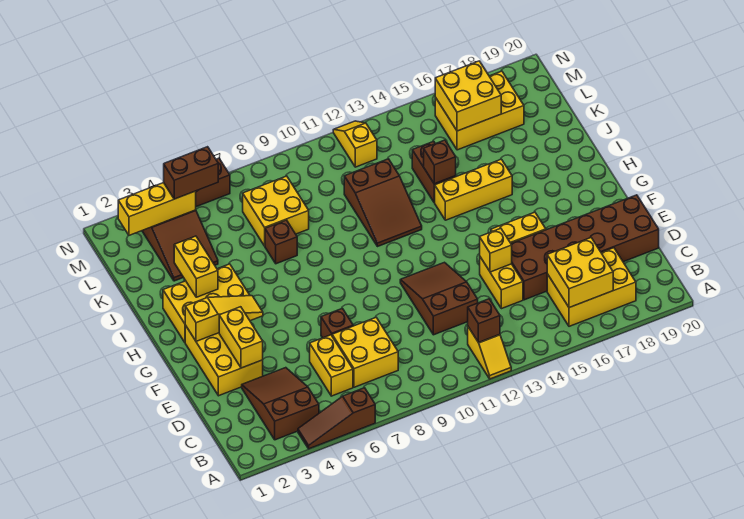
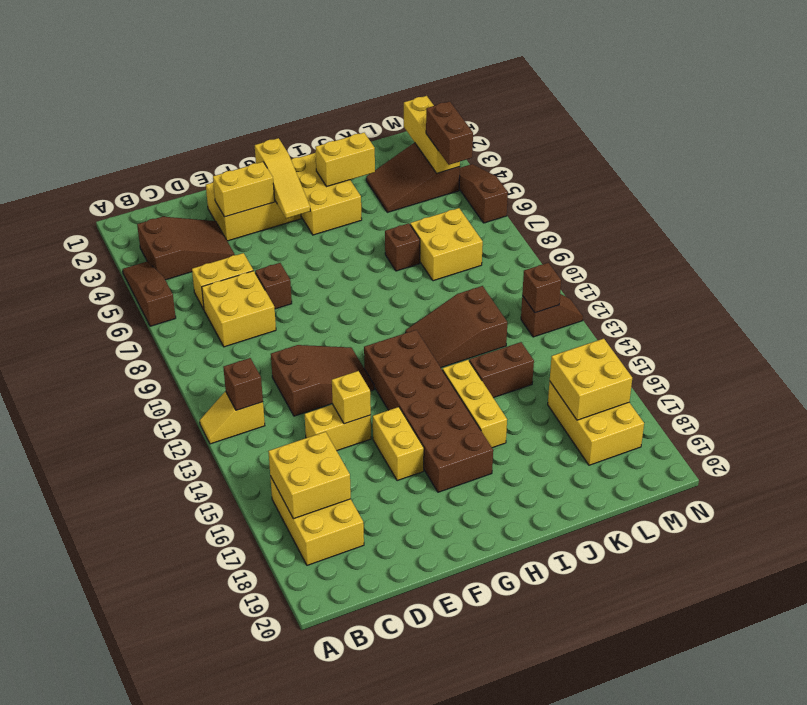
brown brick D15:E20 level 1 -> brown brick G12:H17 level 1
brown brick J14 level 2 -> brown brick M12 level 2
yellow slope M12:N12 level 1 top M -> brown slope M12:N12 level 1 top M

